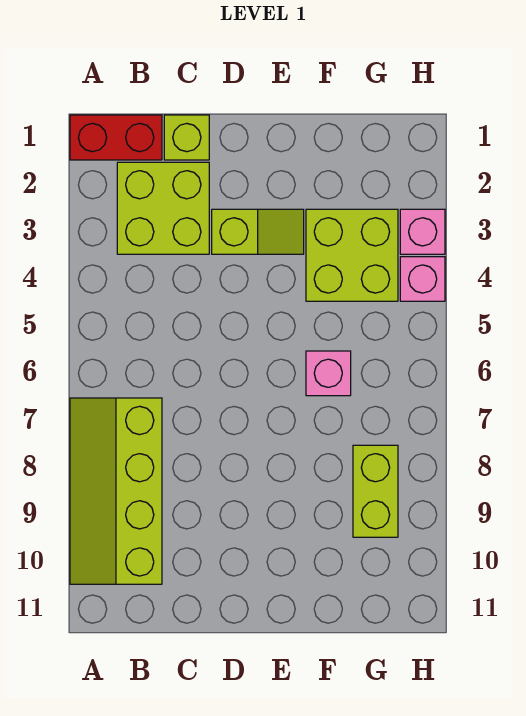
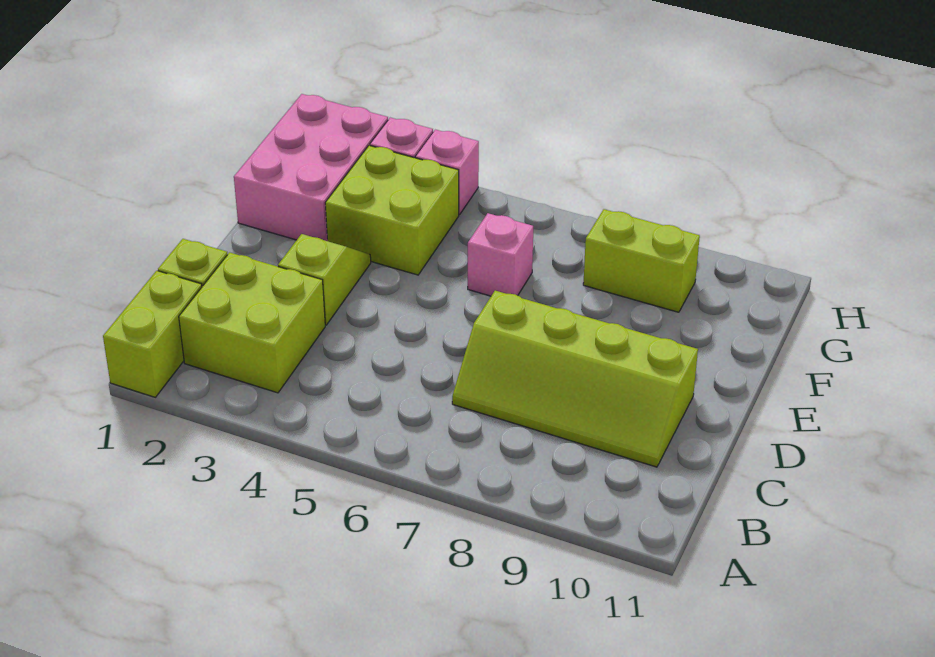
red brick A1:B1 level 1 -> lime brick A1:B1 level 1
lime slope A7:B10 level 1 top B -> lime slope C7:D10 level 1 top D
none -> pink brick F1:H2 level 1

